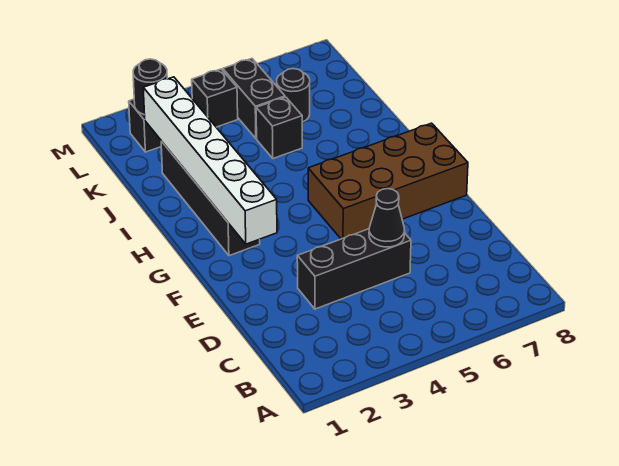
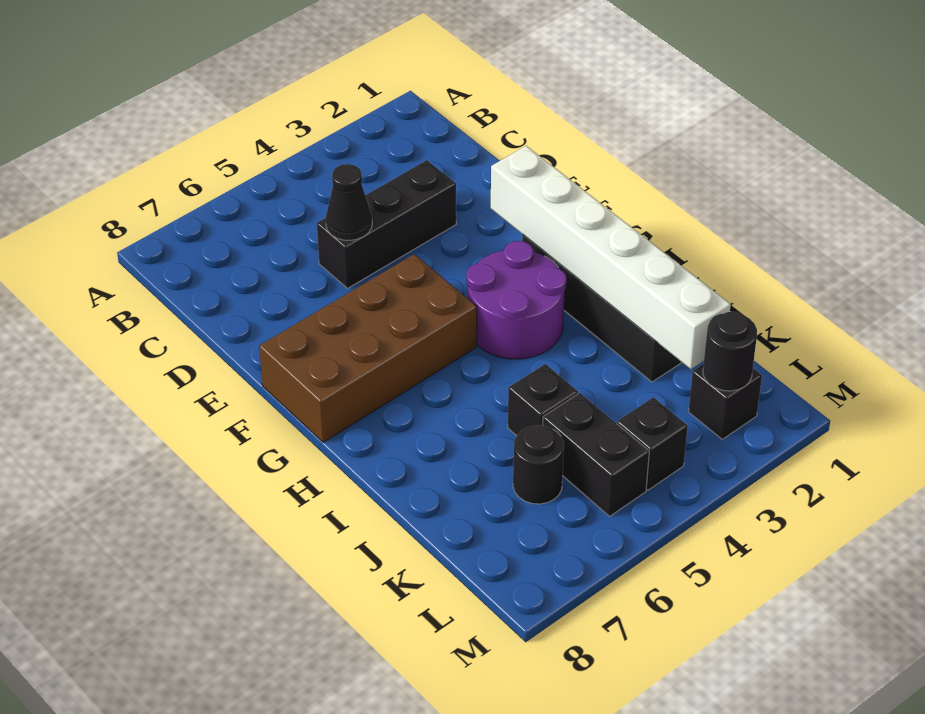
none -> purple round brick G3:H4 level 1

